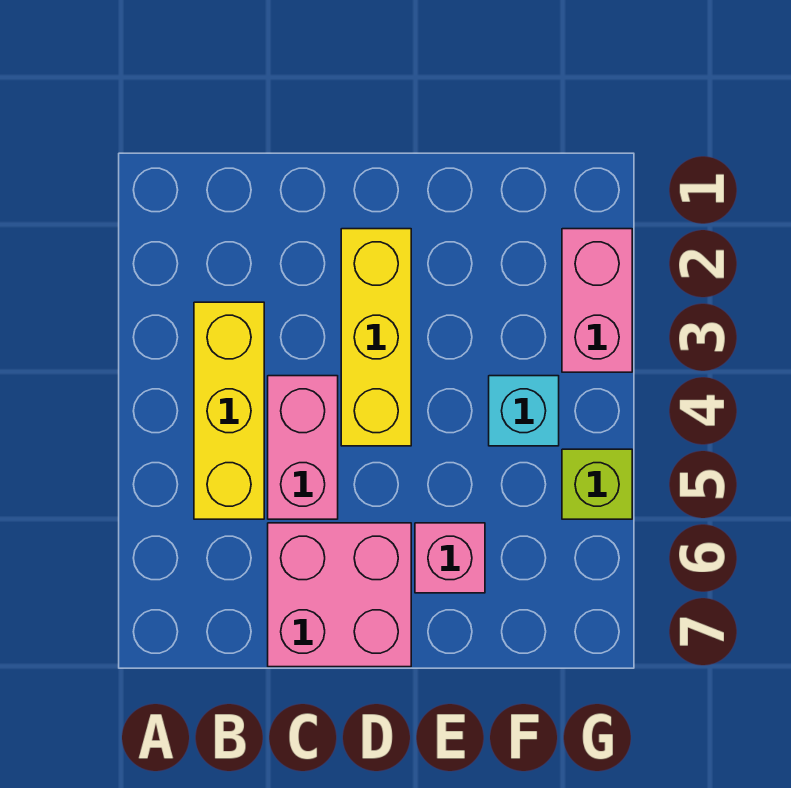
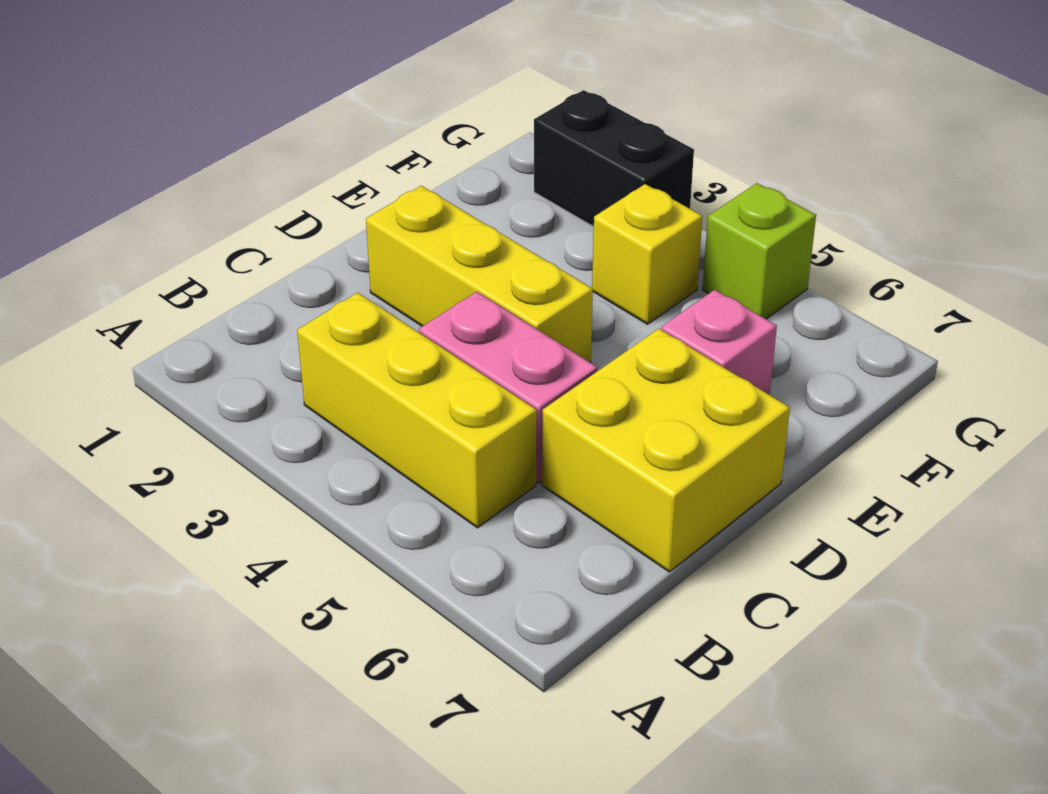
pink brick C6:D7 level 1 -> yellow brick C6:D7 level 1
cyan brick F4 level 1 -> yellow brick F4 level 1
pink brick G2:G3 level 1 -> black brick G2:G3 level 1

